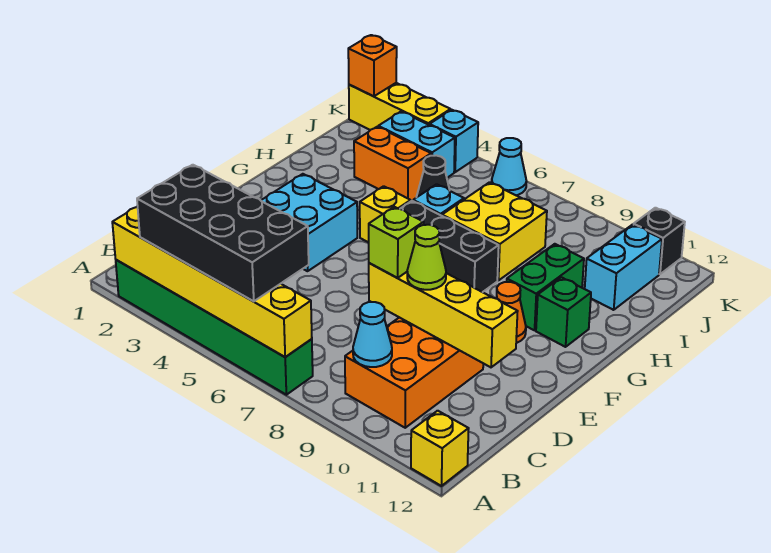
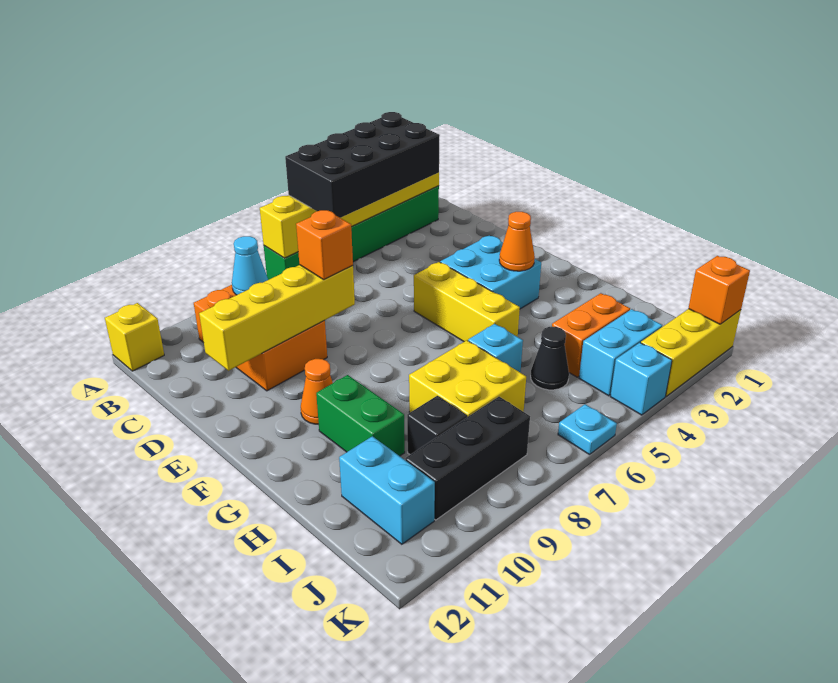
lime brick D8 level 3 -> orange brick D8 level 3
lime cone D9 level 3 -> none
none -> orange cone F3 level 2
yellow brick G5 level 1 -> yellow brick E5:G5 level 1
black brick G6:G8 level 1 -> black brick J8:J10 level 1
green brick G11 level 1 -> none
cyan cone K6 level 1 -> cyan plate K6 level 1
black brick K11 level 1 -> black brick I9 level 1

